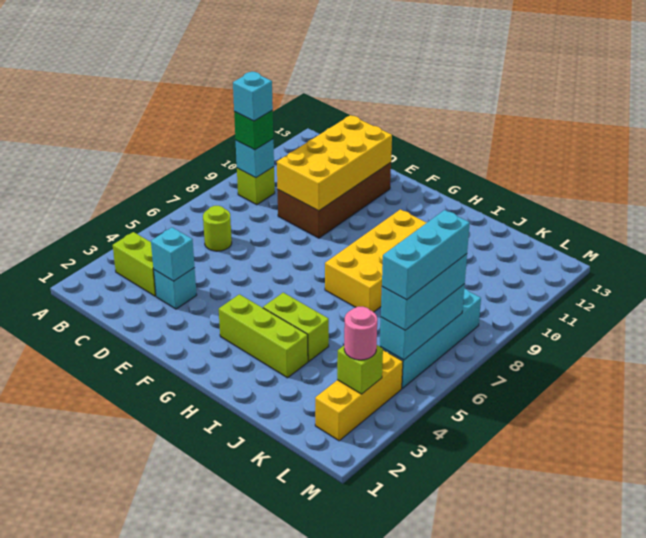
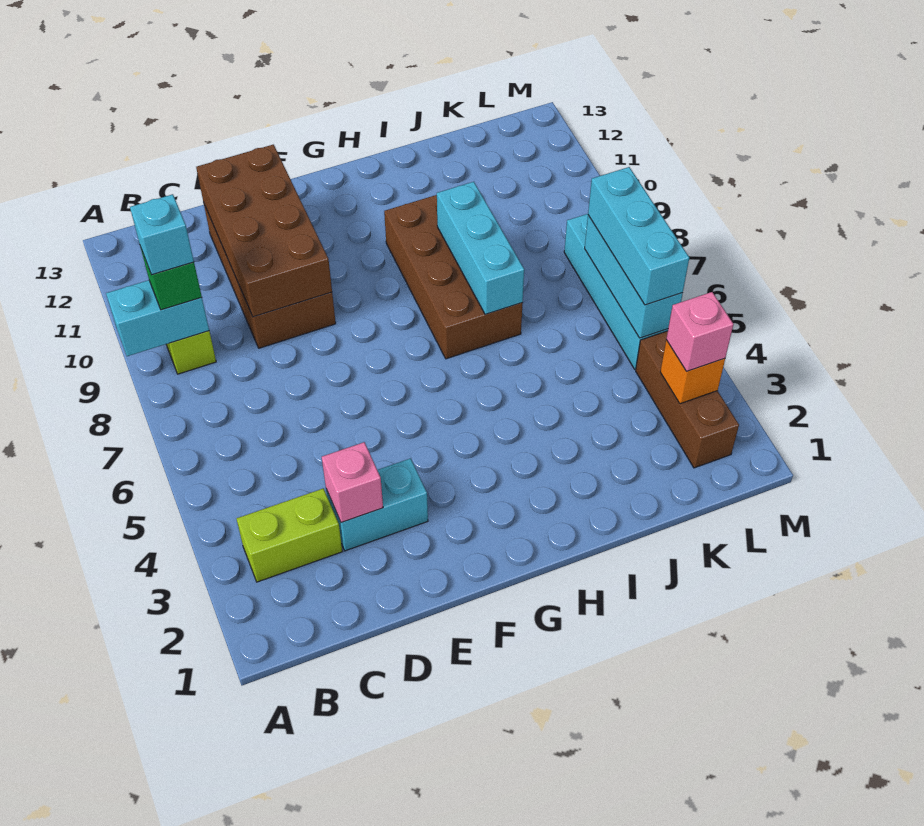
cyan brick B9 level 2 -> cyan brick A9:B9 level 2
lime round brick C6 level 1 -> none
cyan brick D3 level 1 -> cyan brick D3:E3 level 1
cyan brick D3 level 2 -> pink brick D3 level 2
yellow brick D9:E12 level 2 -> brown brick D9:E12 level 2
lime brick G3:I3 level 1 -> none
lime brick H4:I4 level 1 -> none
yellow brick H7:I10 level 1 -> brown brick H7:I10 level 1
yellow brick L2:L4 level 1 -> brown brick L2:L4 level 1
lime brick L3 level 2 -> orange brick L3 level 2
pink round brick L3 level 3 -> pink brick L3 level 3
cyan brick L5:L7 level 4 -> cyan brick I7:I9 level 2

